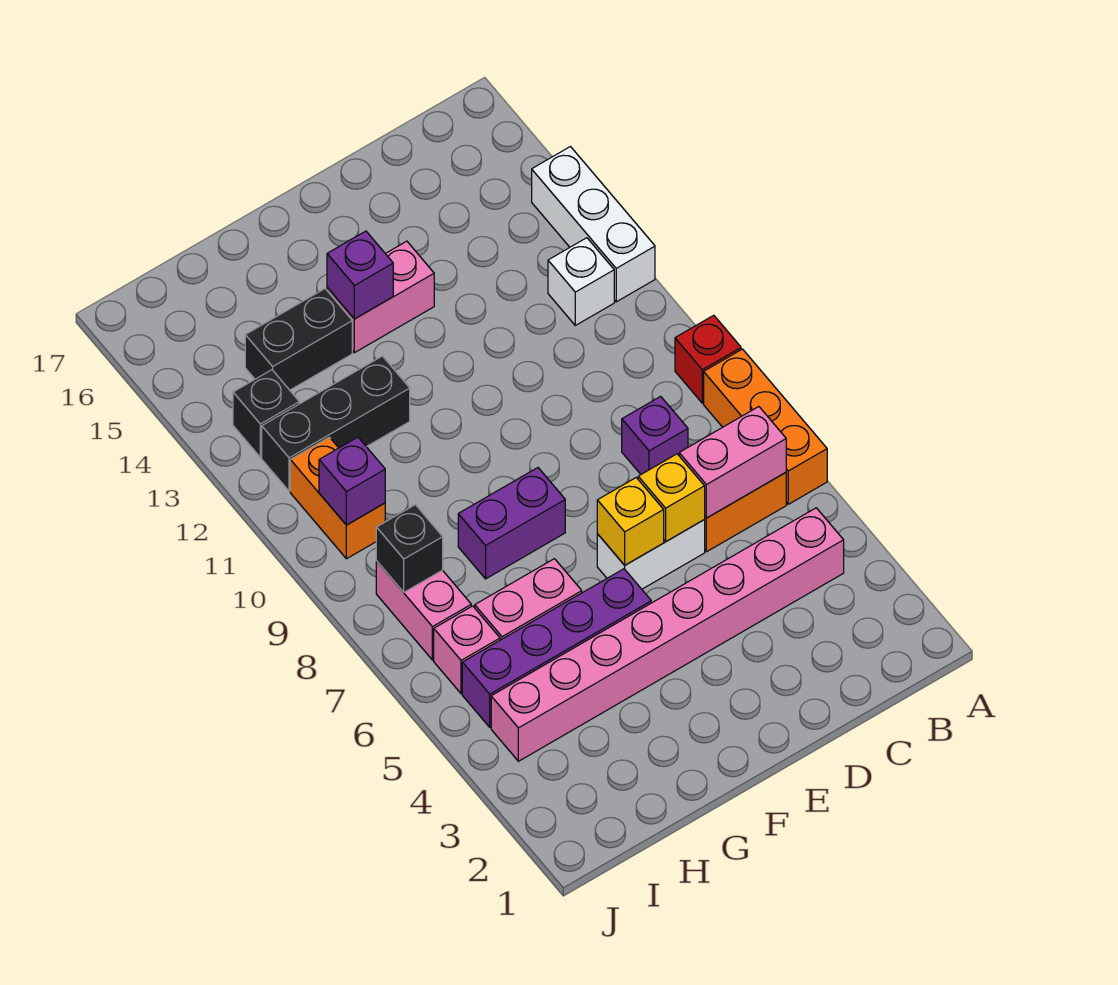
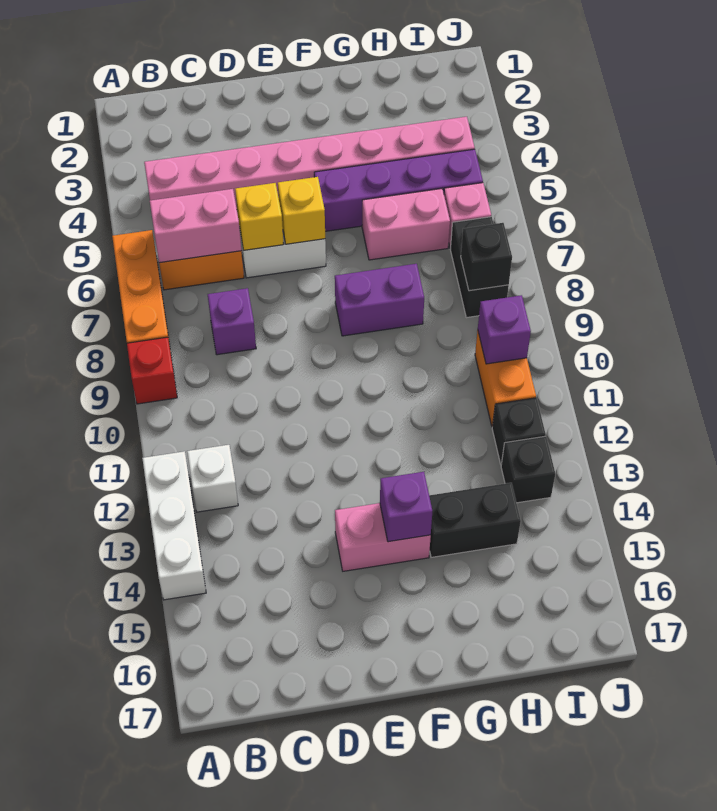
black brick G12:I12 level 1 -> black brick I12 level 1
pink brick I7:I8 level 1 -> black brick I7:I8 level 1

